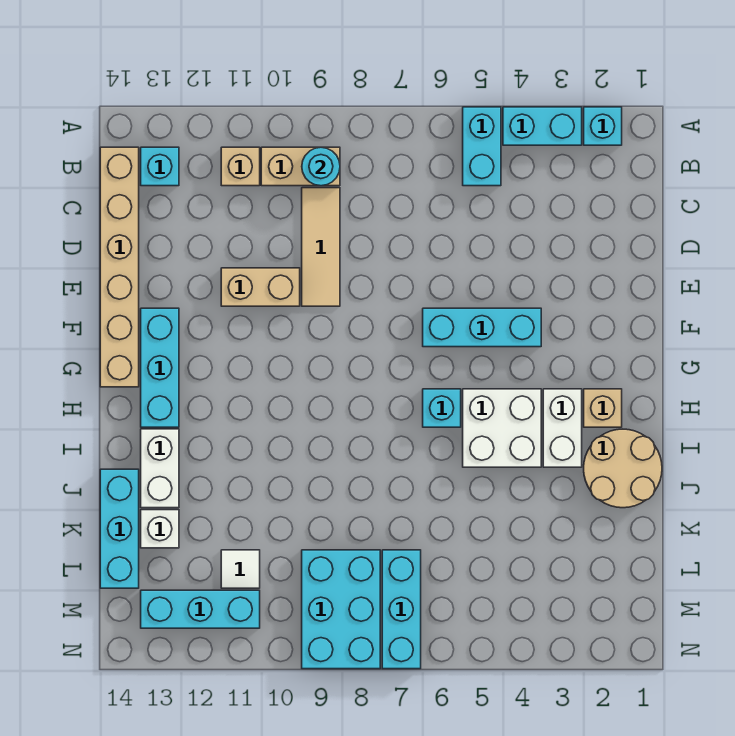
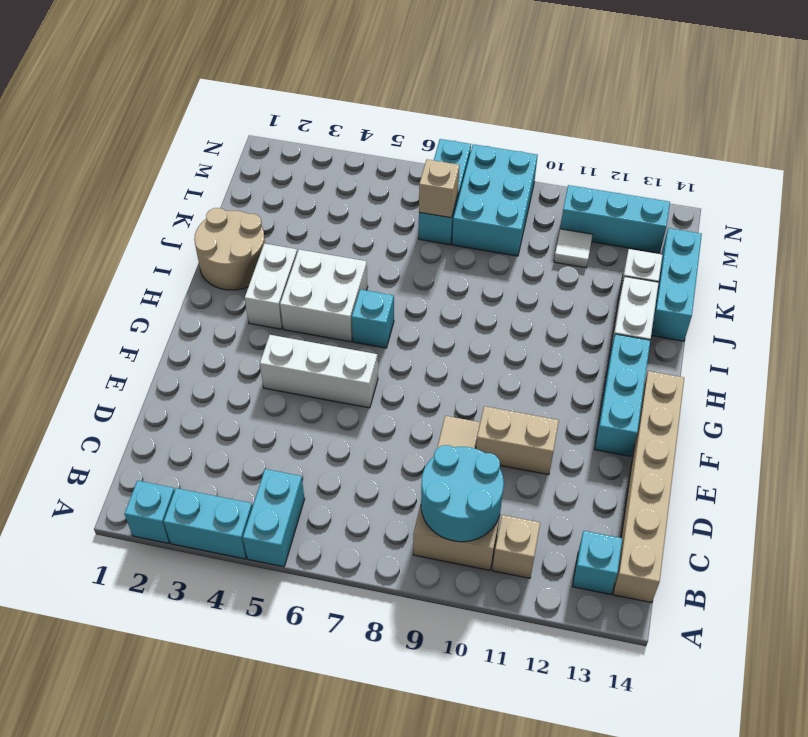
cyan round brick B9 level 2 -> cyan round brick B9:C10 level 2
cyan brick F4:F6 level 1 -> white brick F4:F6 level 1
tan brick H2 level 1 -> tan brick L7 level 2

